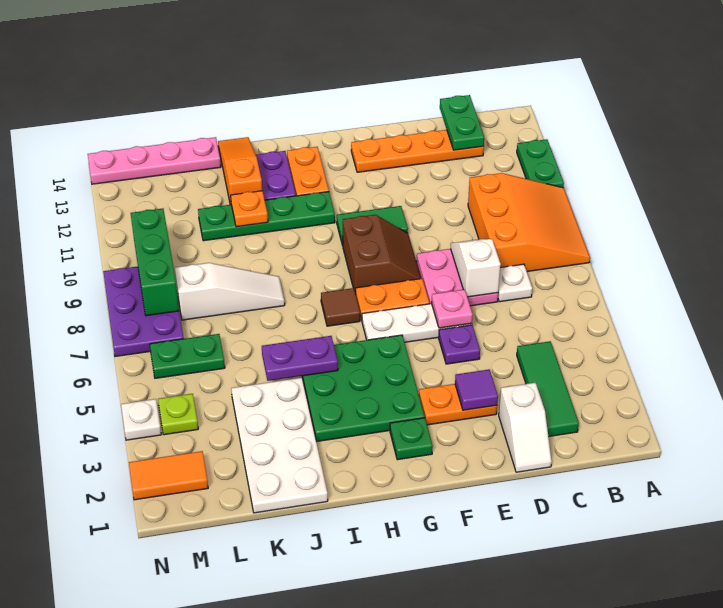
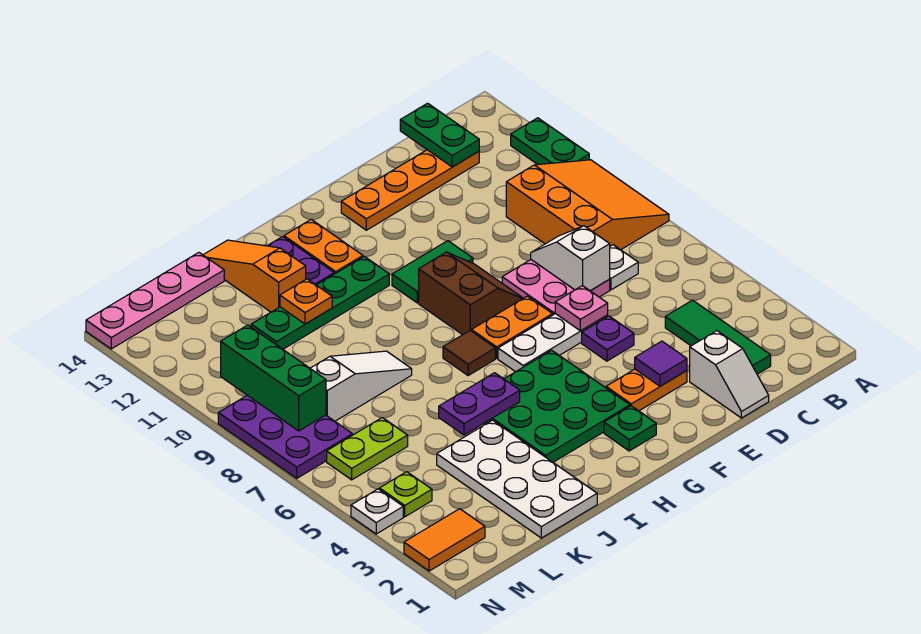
green plate L6:M6 level 1 -> lime plate L6:M6 level 1

